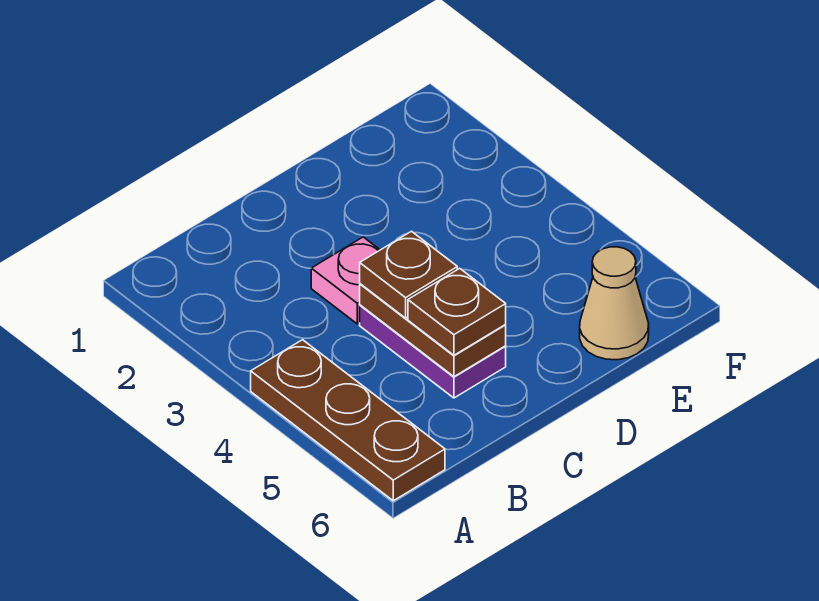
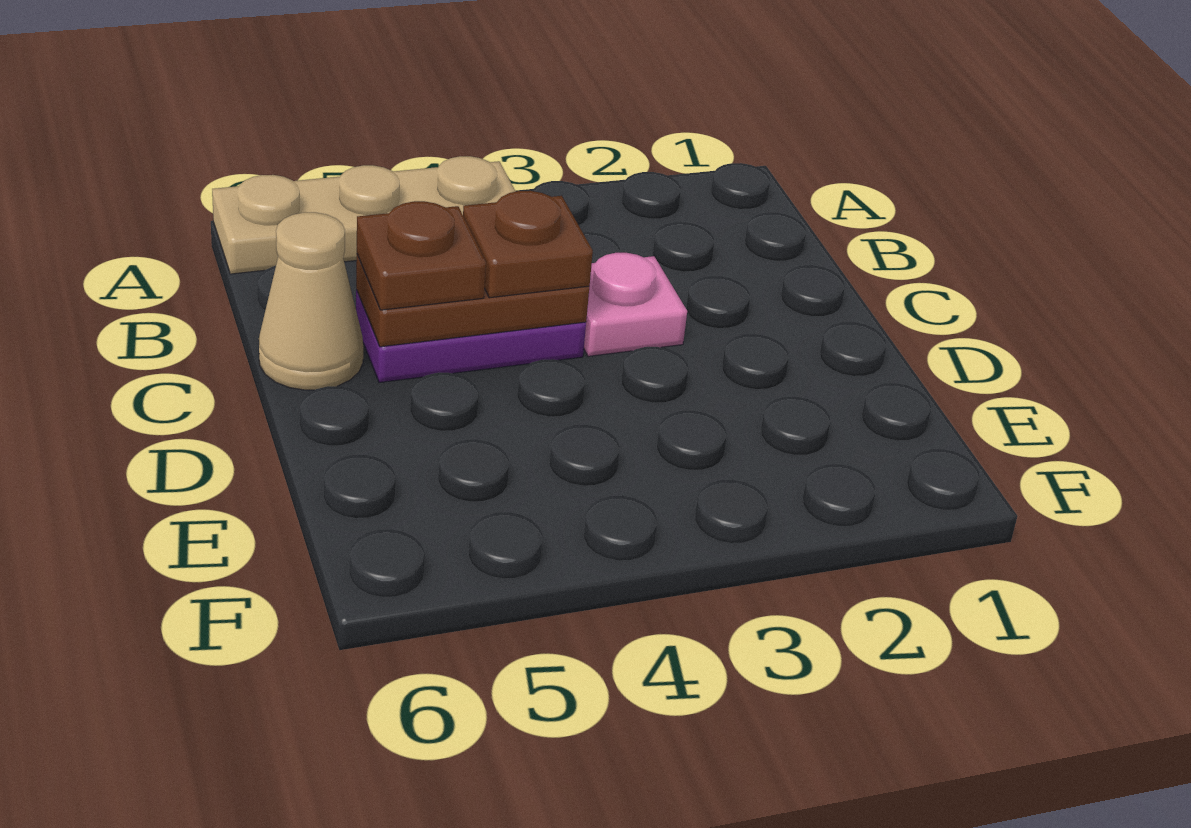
brown plate A4:A6 level 1 -> tan plate A4:A6 level 1
tan cone E6 level 1 -> tan cone C6 level 1

